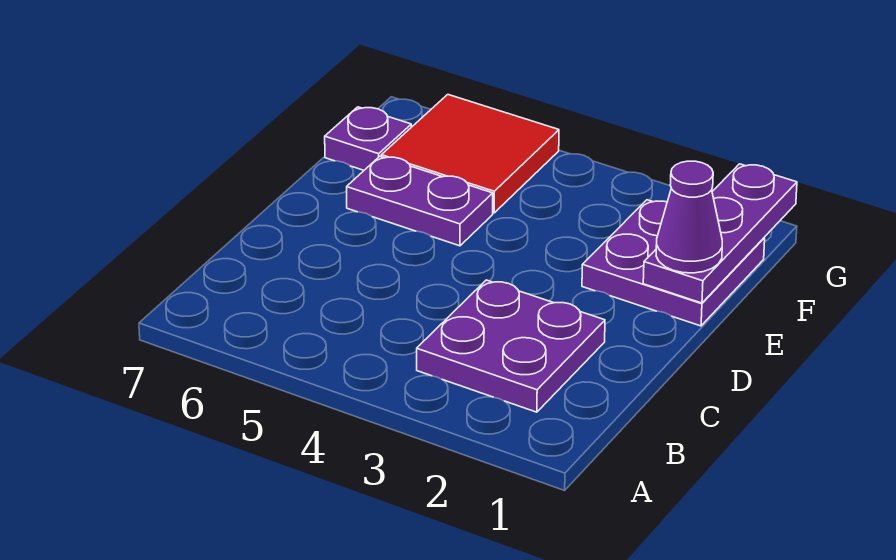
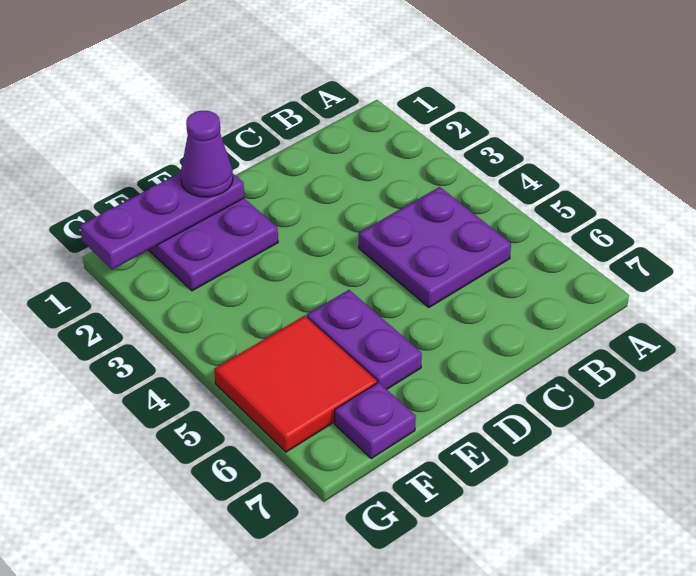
purple plate B2:C3 level 1 -> purple plate B4:C5 level 1

